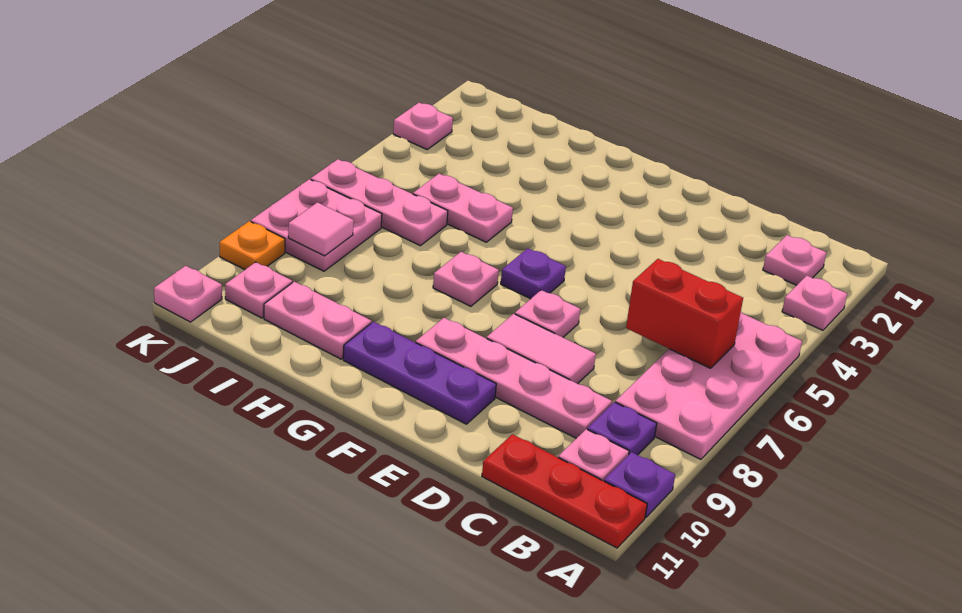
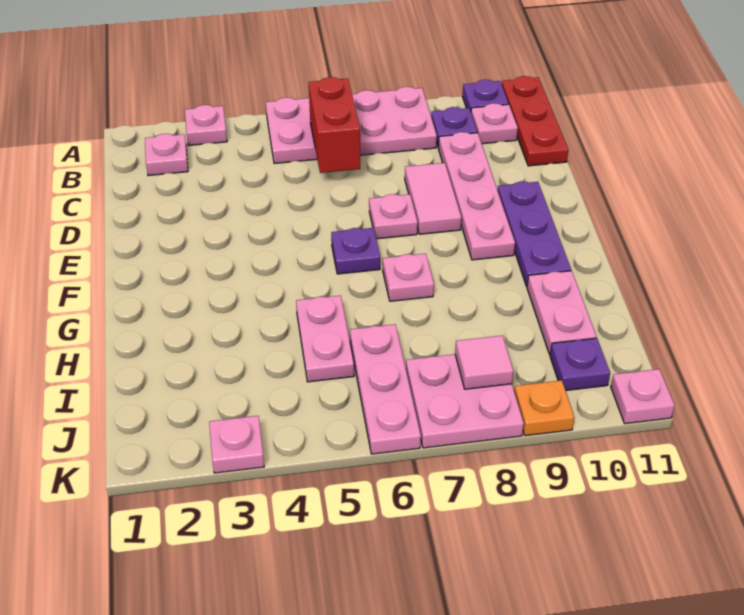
pink plate J10 level 1 -> purple plate J10 level 1

